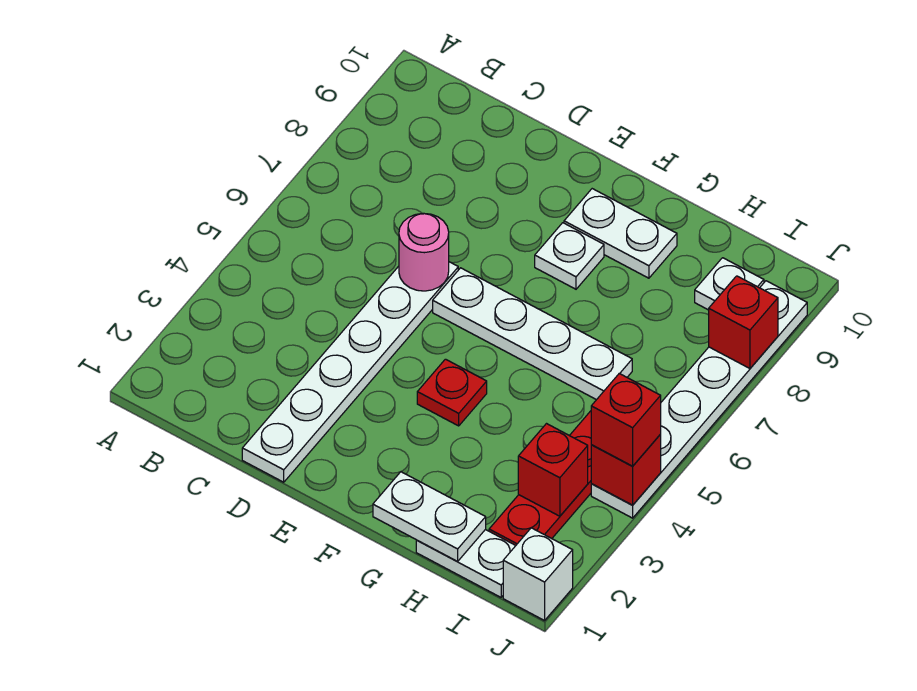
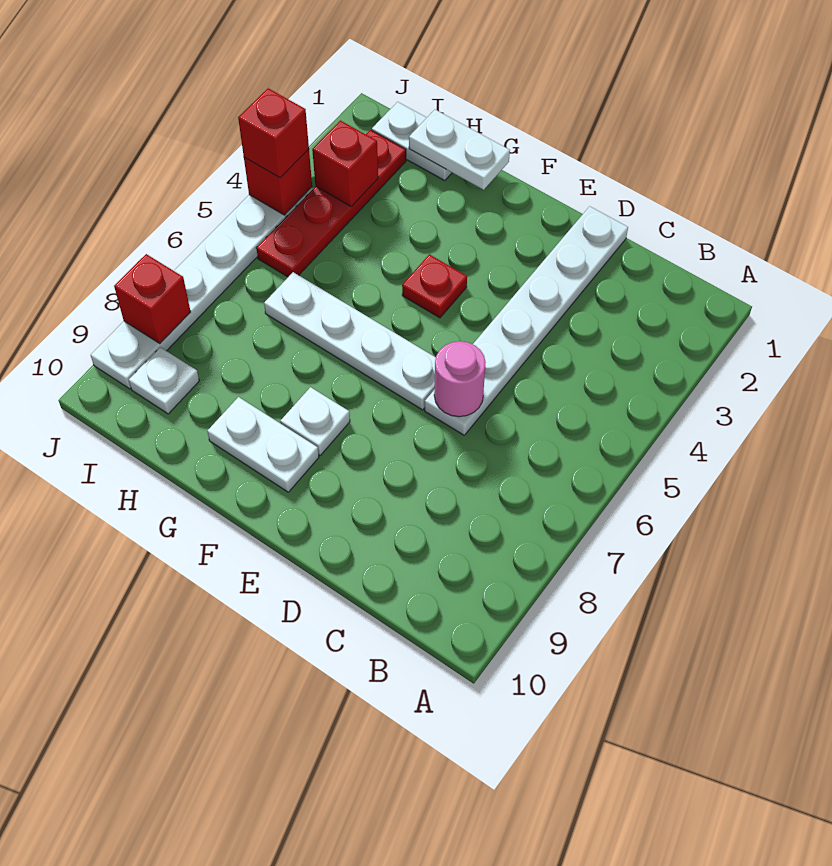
white brick J1 level 1 -> none

